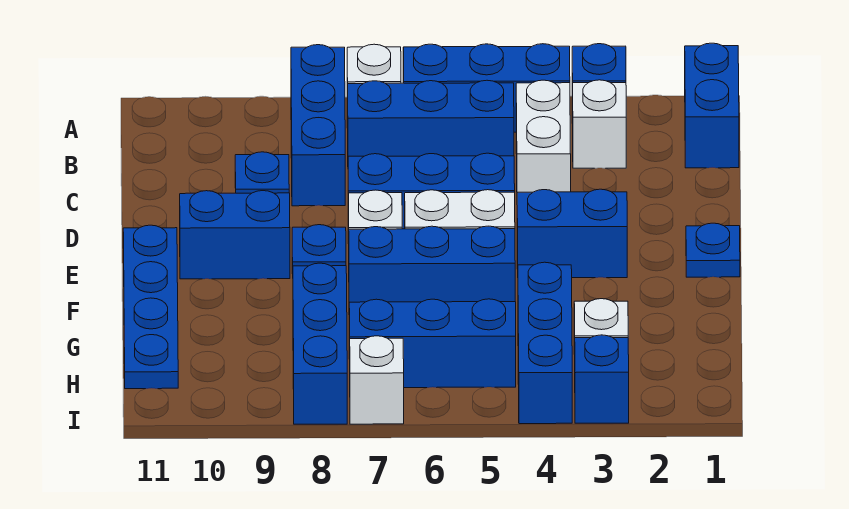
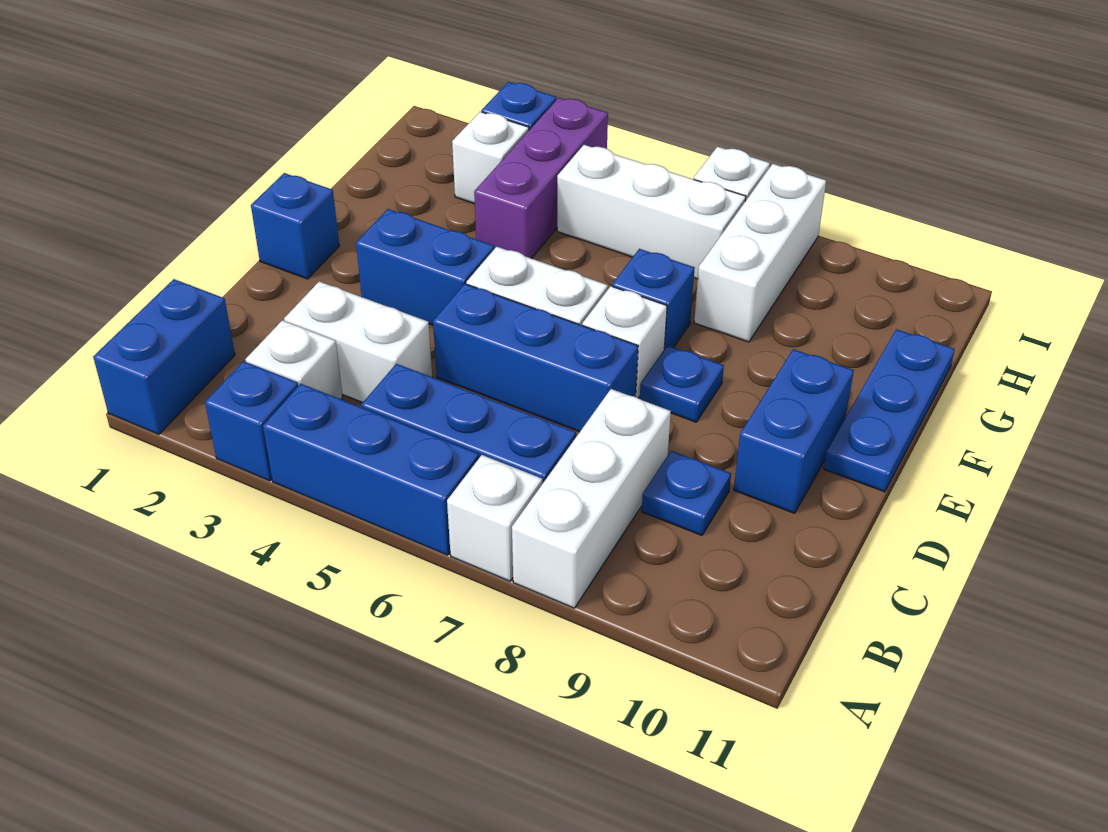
blue brick A8:C8 level 1 -> white brick A8:C8 level 1
white brick B4:C4 level 1 -> white brick C3:C4 level 1
blue plate E1 level 1 -> blue brick E1 level 1
blue brick E9:E10 level 1 -> blue brick D10:E10 level 1
blue plate E11:H11 level 1 -> blue plate E11:G11 level 1
blue brick F5:F7 level 1 -> blue brick F7 level 1
blue brick G4:I4 level 1 -> purple brick G4:I4 level 1
blue brick G8:I8 level 1 -> white brick G8:I8 level 1
blue brick H5:H7 level 1 -> white brick H5:H7 level 1

